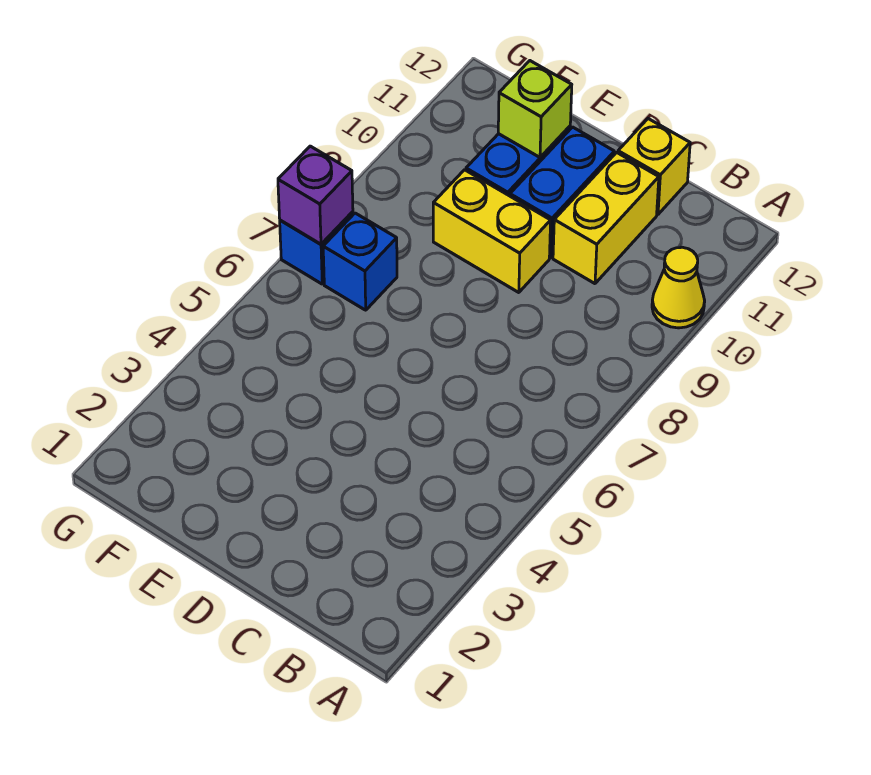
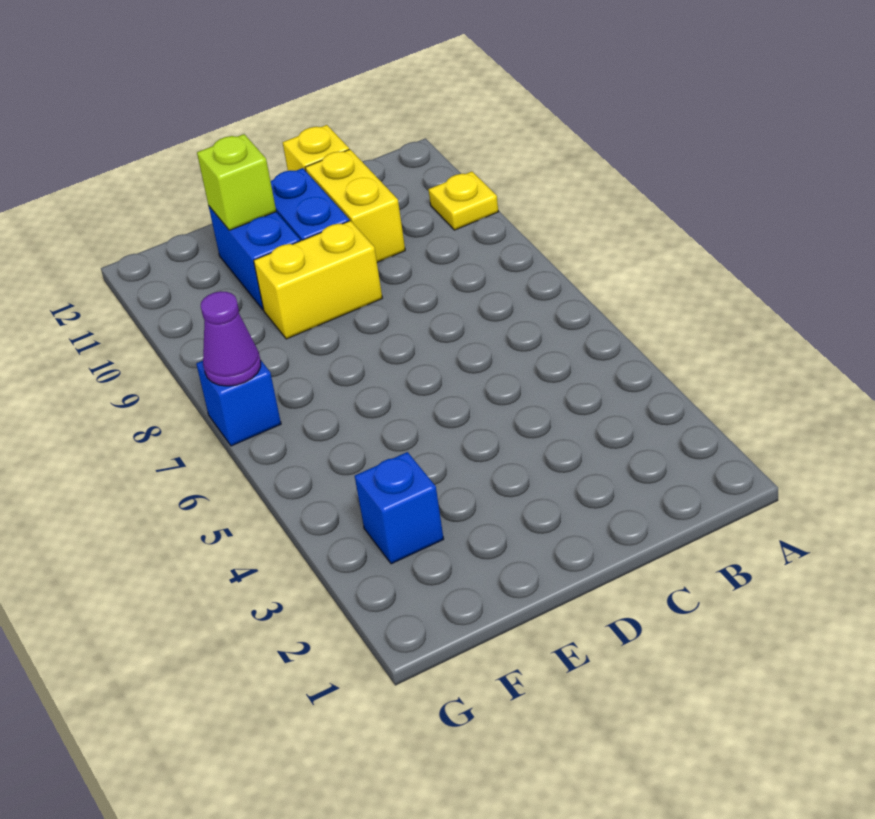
yellow cone A10 level 1 -> yellow plate A10 level 1
blue brick F7 level 1 -> blue brick F3 level 1
purple brick G7 level 2 -> purple cone G7 level 2

